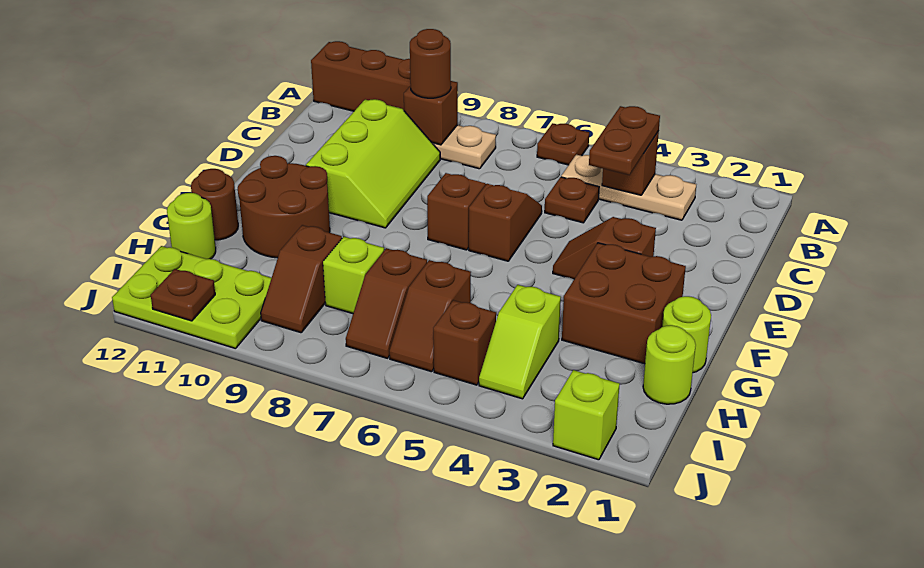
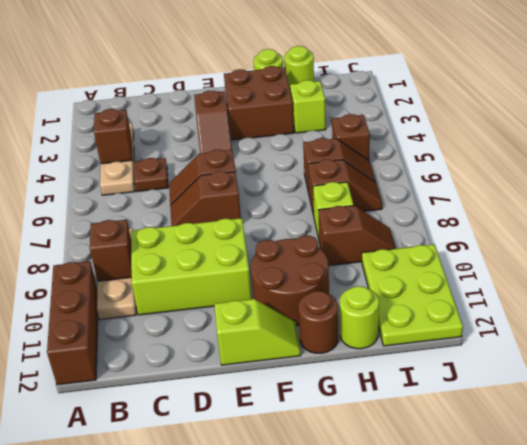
brown plate A6 level 1 -> none
brown plate B4:C4 level 3 -> none
brown round brick B9 level 3 -> none
lime slope C9:E10 level 1 top 10 -> lime brick C9:E10 level 1
lime slope H4:I4 level 1 top H -> lime slope E12:F12 level 1 top E
lime brick J2 level 1 -> lime brick H3 level 1
brown plate J11 level 2 -> none

